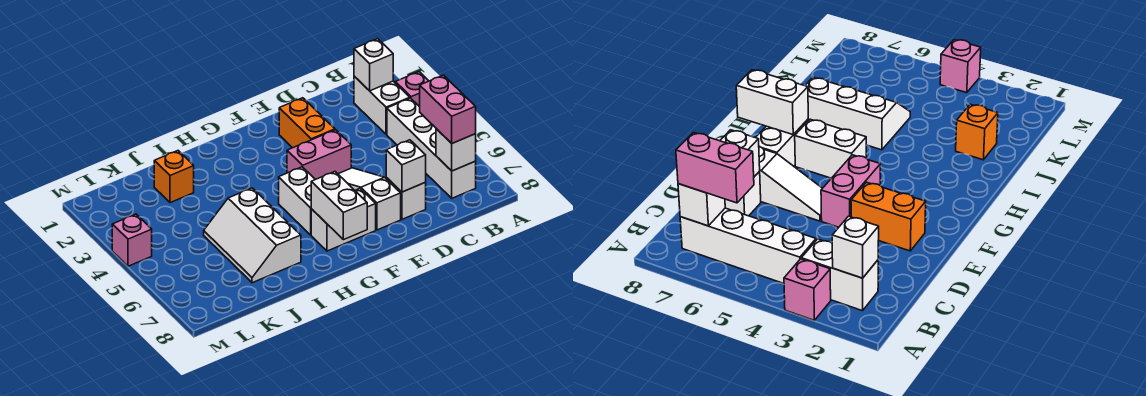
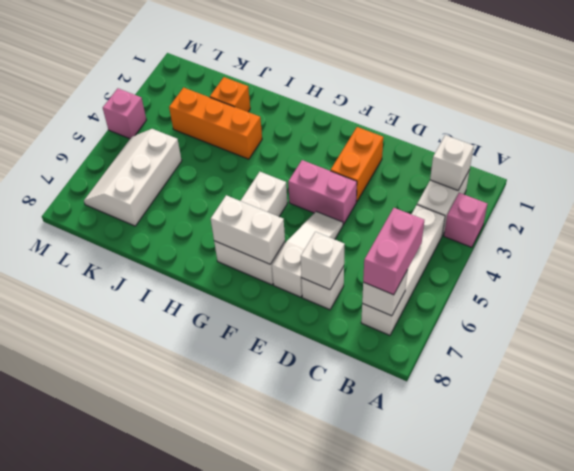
white brick G7:G8 level 2 -> white brick F7:G7 level 2
none -> orange brick I3:K3 level 1
white slope I5:J7 level 1 top I -> white slope K5:L7 level 1 top K

